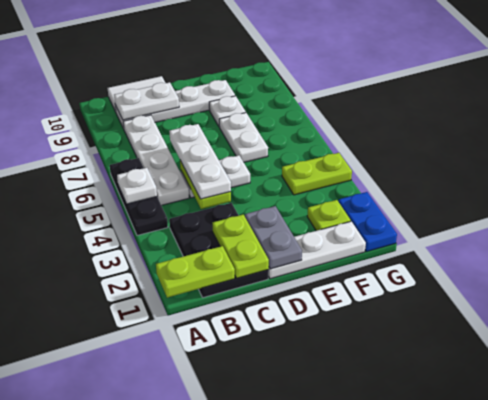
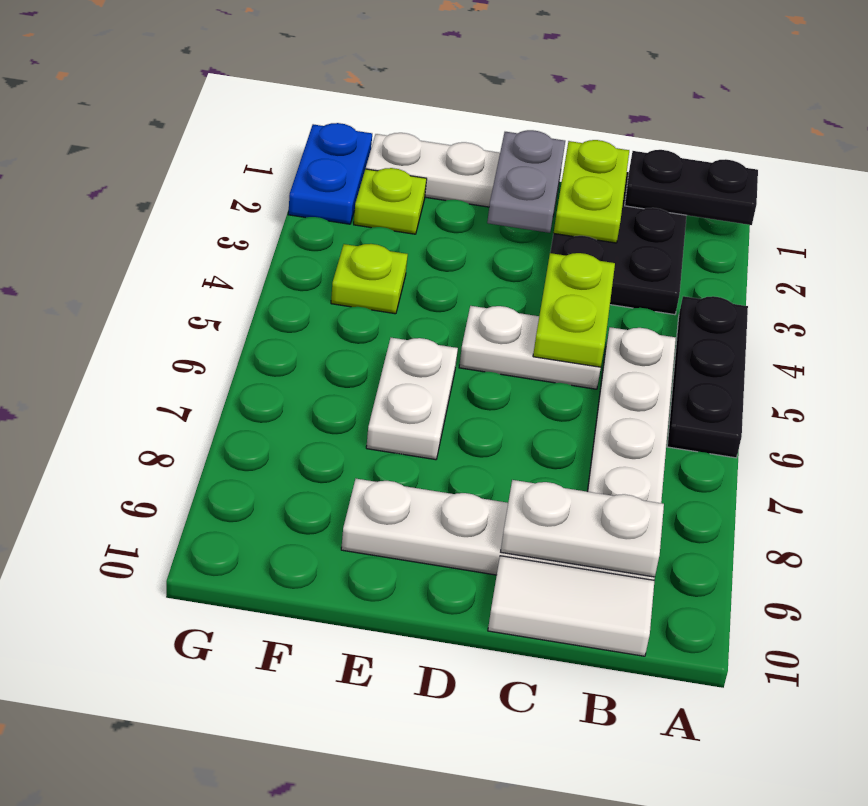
lime plate A1:B1 level 2 -> black plate A1:B1 level 2
white plate A5 level 2 -> none
white plate C4:C6 level 3 -> none
white plate E8 level 1 -> none
lime plate F4:G4 level 1 -> lime plate F4 level 1

